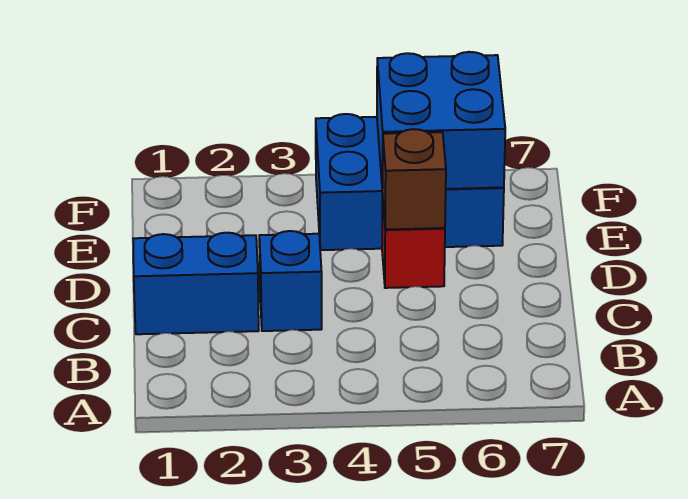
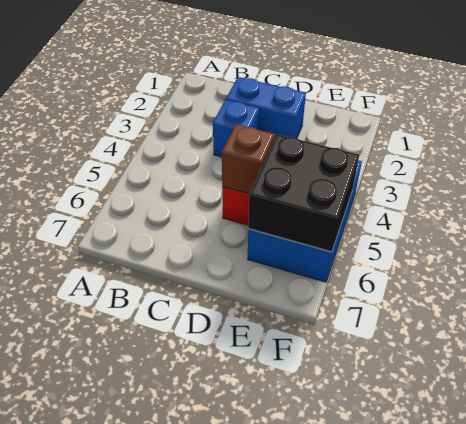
blue brick C1:C2 level 1 -> blue brick C2:D2 level 1
blue brick E5:F6 level 2 -> black brick E5:F6 level 2

